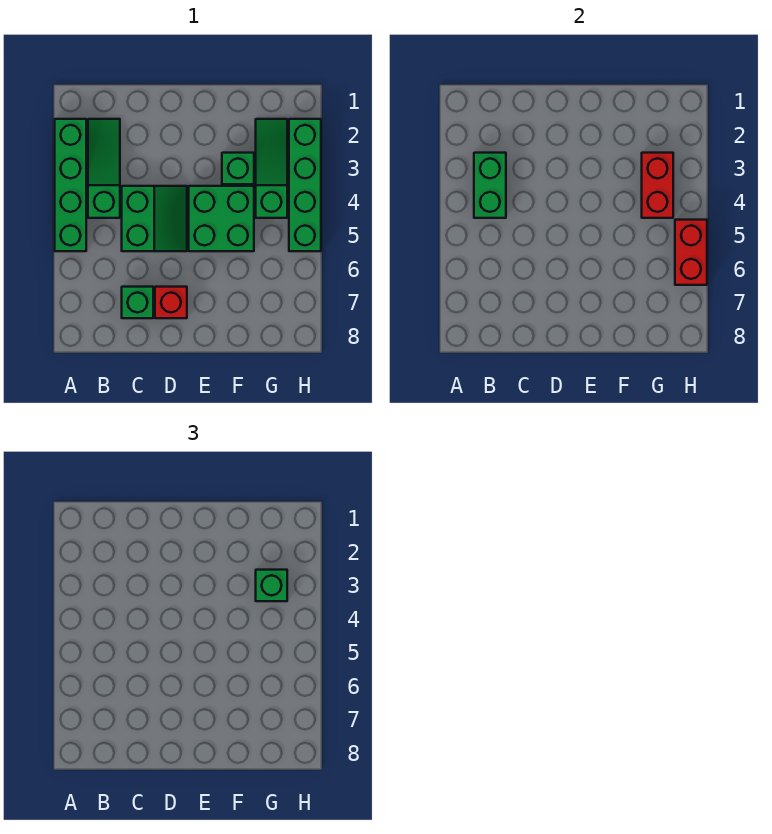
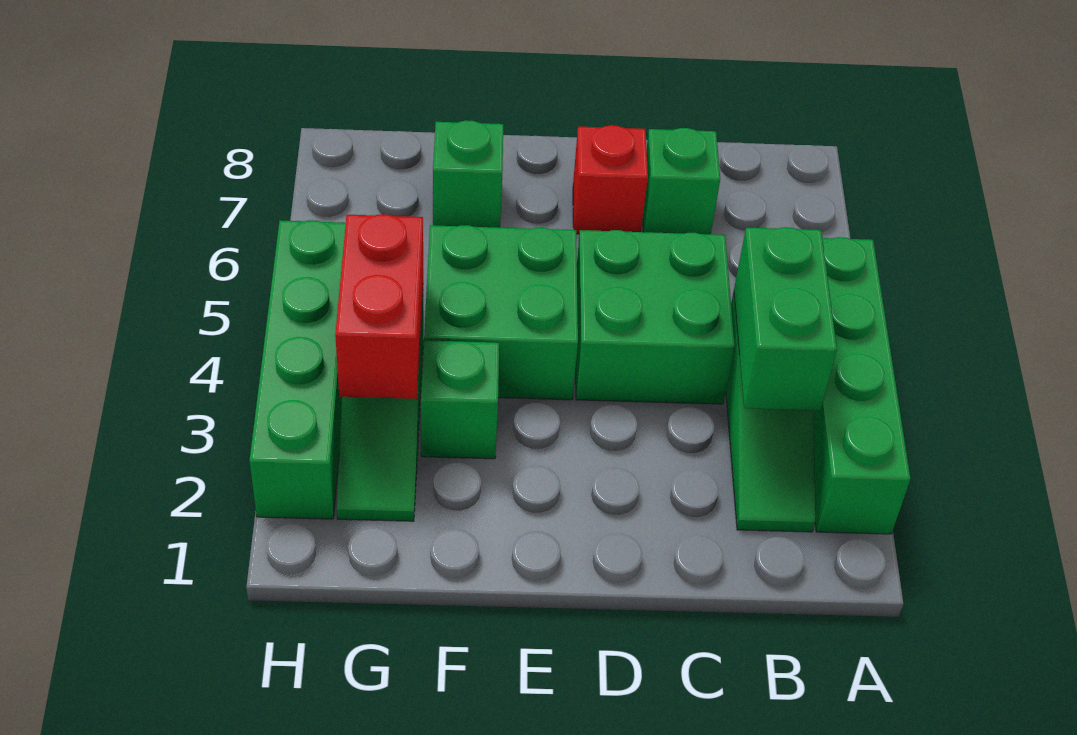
green slope C4:D5 level 1 top C -> green brick C4:D5 level 1
green brick G3 level 3 -> green brick F7 level 1
red brick H5:H6 level 2 -> none

